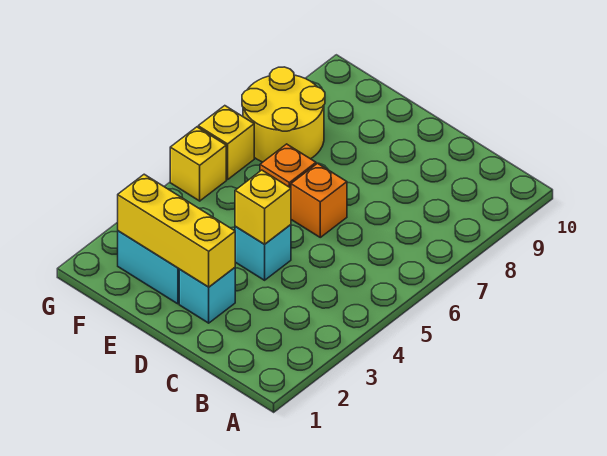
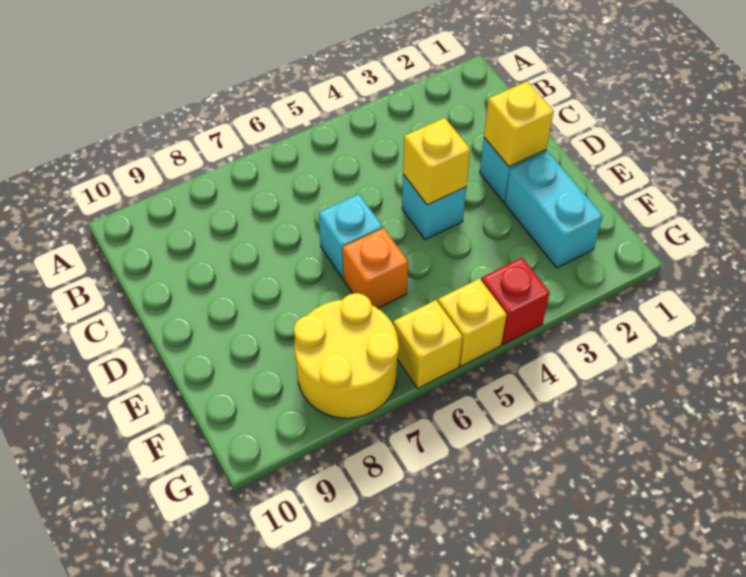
yellow brick D2:F2 level 2 -> yellow brick D2 level 2
orange brick D6 level 1 -> cyan brick D6 level 1
none -> red brick G4 level 1

